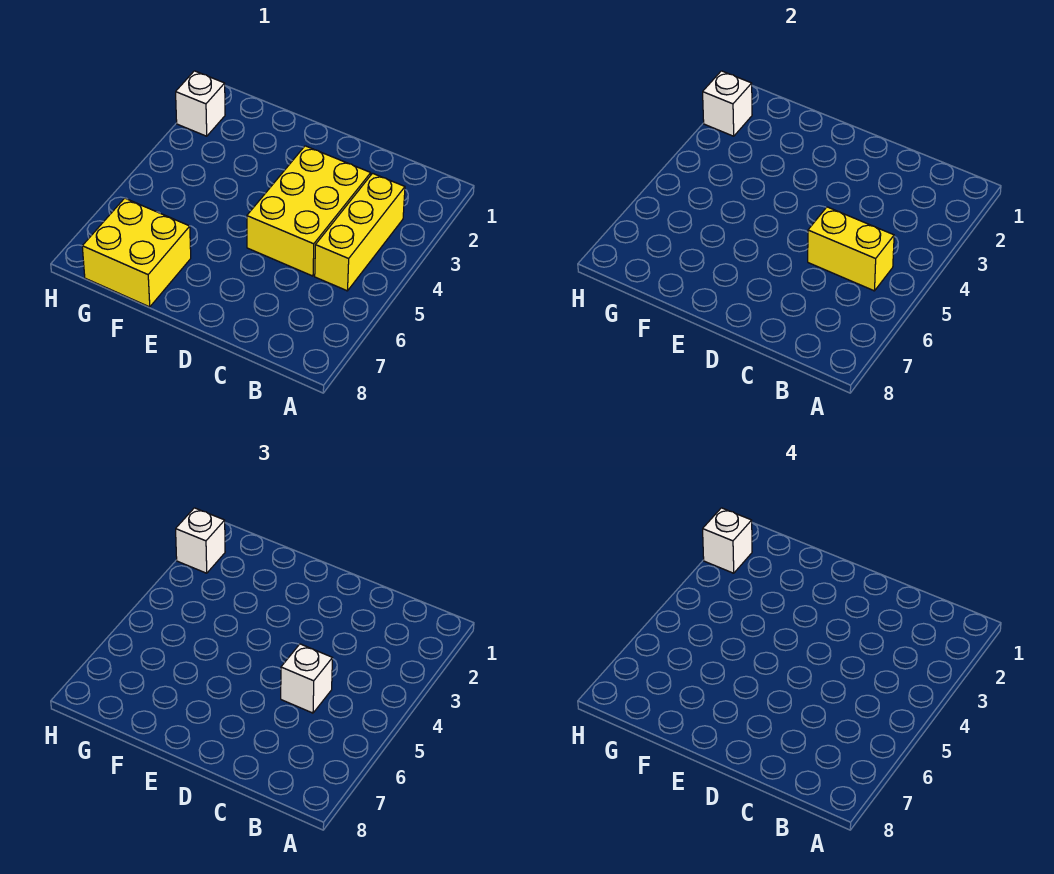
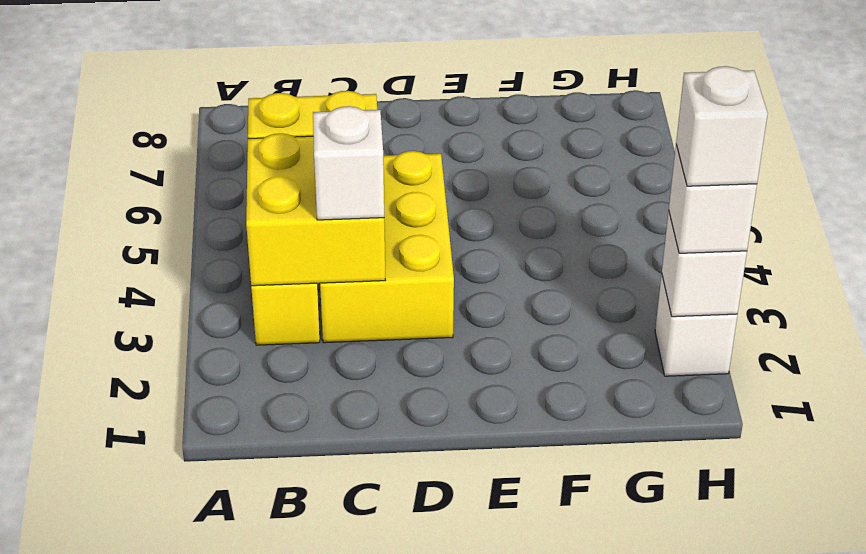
white brick C5 level 3 -> white brick C3 level 3
yellow brick F7:G8 level 1 -> yellow brick B3:C4 level 2

